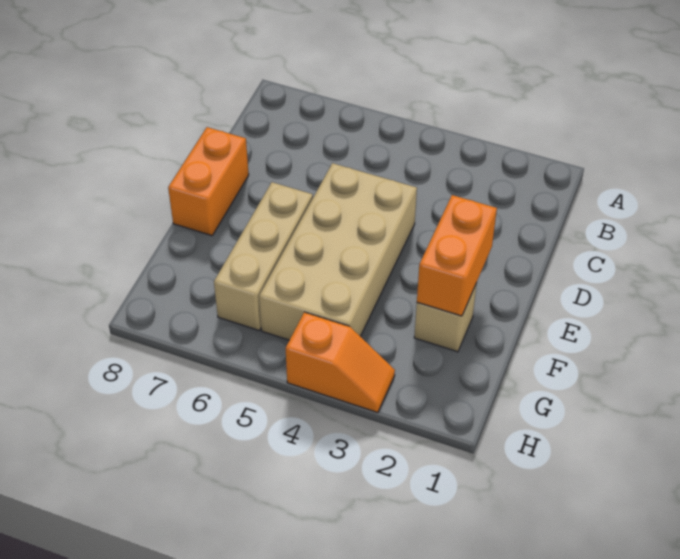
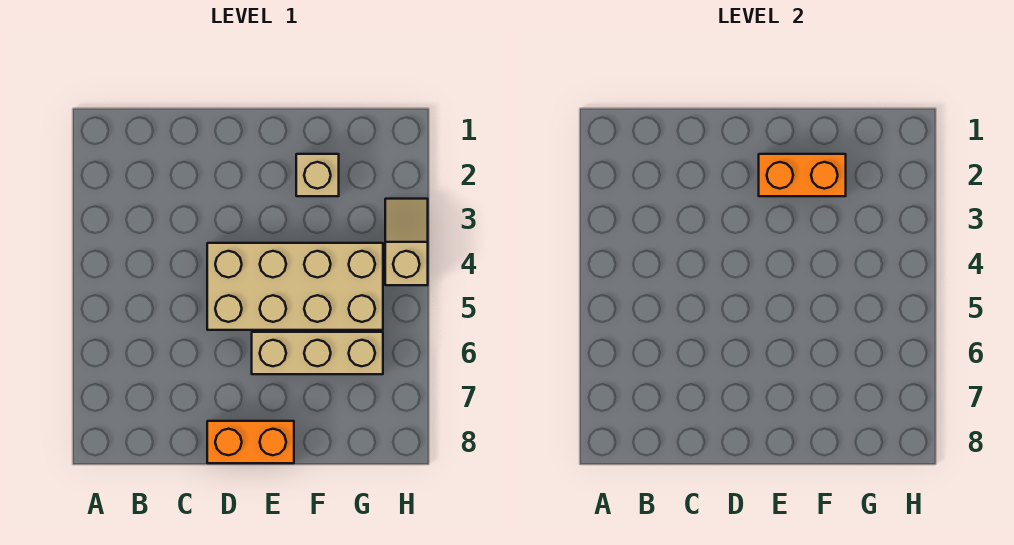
orange slope H3:H4 level 1 top 4 -> tan slope H3:H4 level 1 top 4

